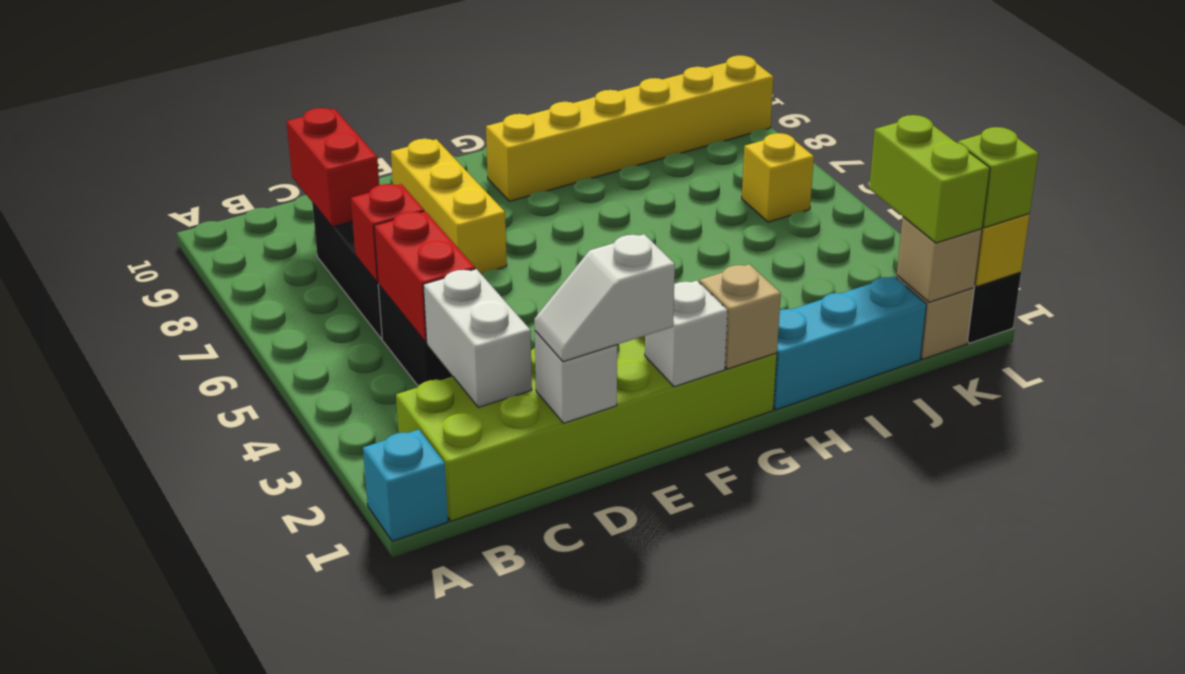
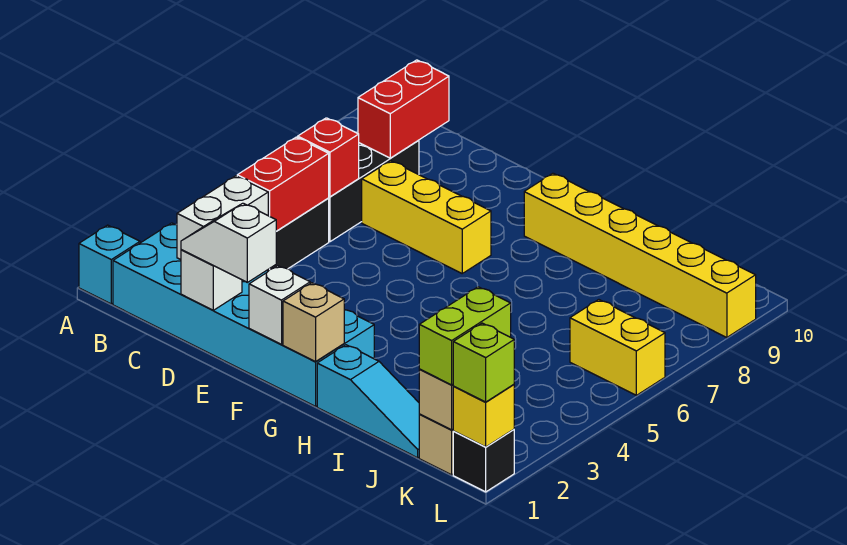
lime brick B1:G2 level 1 -> cyan brick B1:G2 level 1
yellow brick E7:E9 level 1 -> yellow brick D7:F7 level 1
cyan brick H1:J1 level 1 -> cyan slope H1:J1 level 1 top H
yellow brick K6 level 1 -> yellow brick K6:L6 level 1

